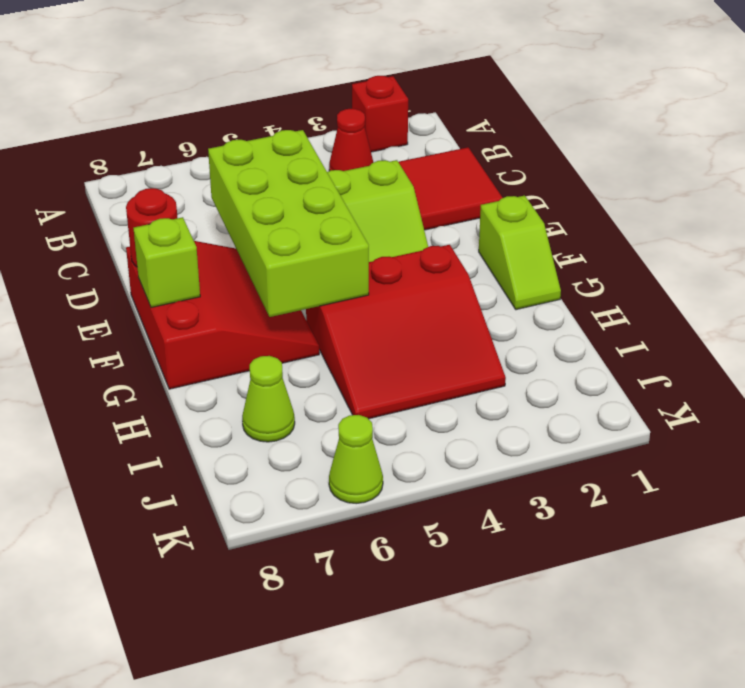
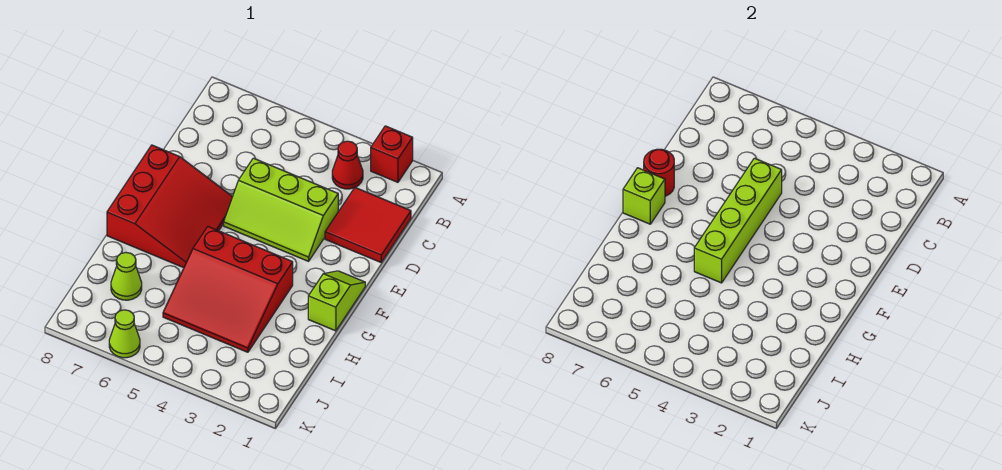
lime brick D5:G6 level 2 -> lime brick D5:G5 level 2
lime slope F1:G1 level 1 top F -> lime slope F1:G1 level 1 top G

